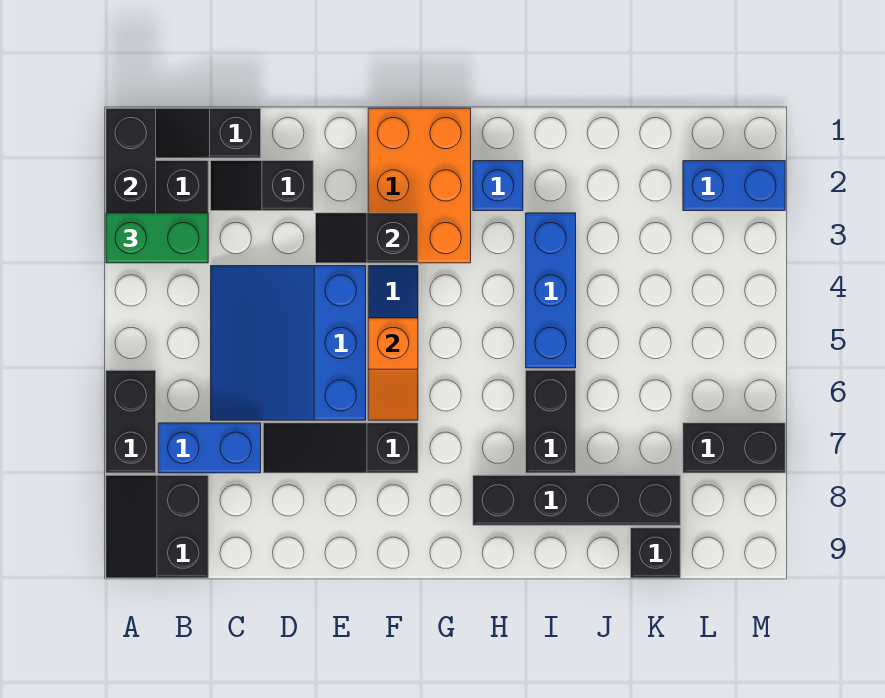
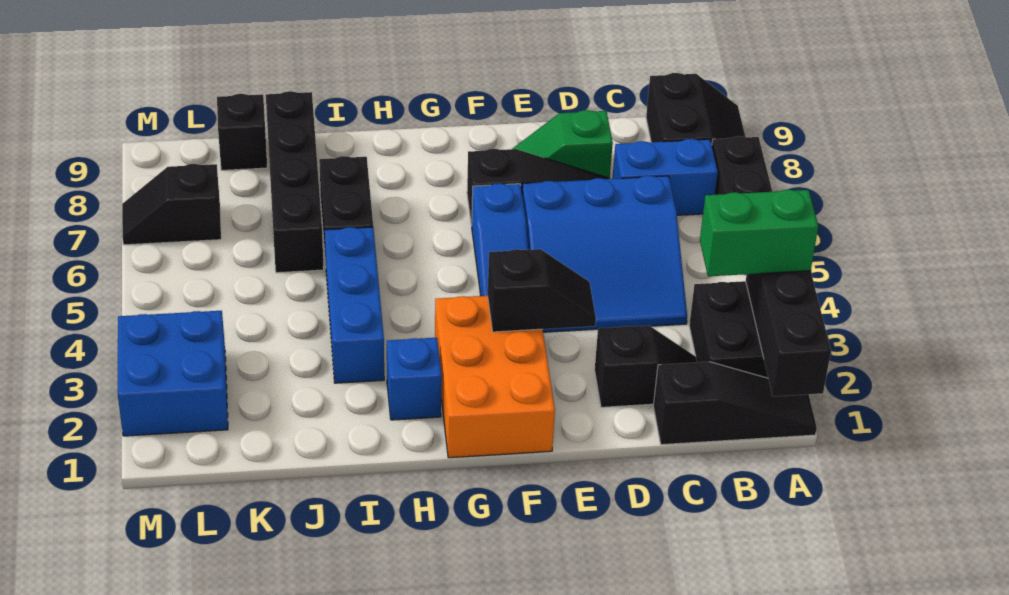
blue slope C4:E6 level 1 top E -> blue slope C4:E6 level 1 top 6
none -> green slope D8:E8 level 1 top D
orange slope F5:F6 level 2 top 5 -> none
black brick H8:K8 level 1 -> black brick J6:J9 level 1
blue brick L2:M2 level 1 -> blue brick L2:M3 level 1
black brick L7:M7 level 1 -> black slope L7:M7 level 1 top L

